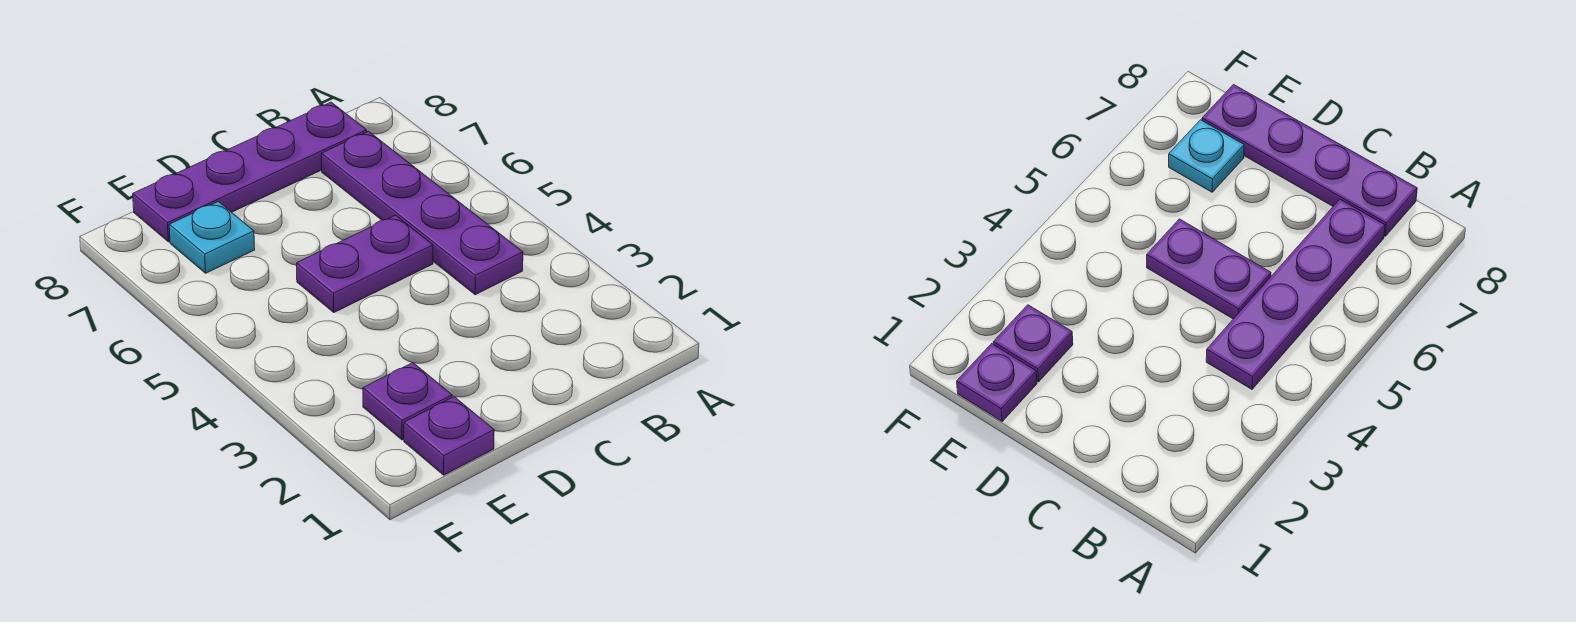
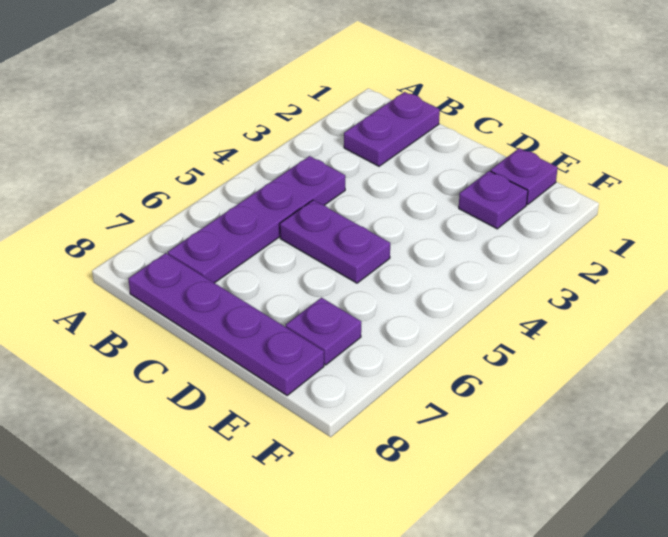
none -> purple plate B1:B2 level 1
cyan plate E7 level 1 -> purple plate E7 level 1

